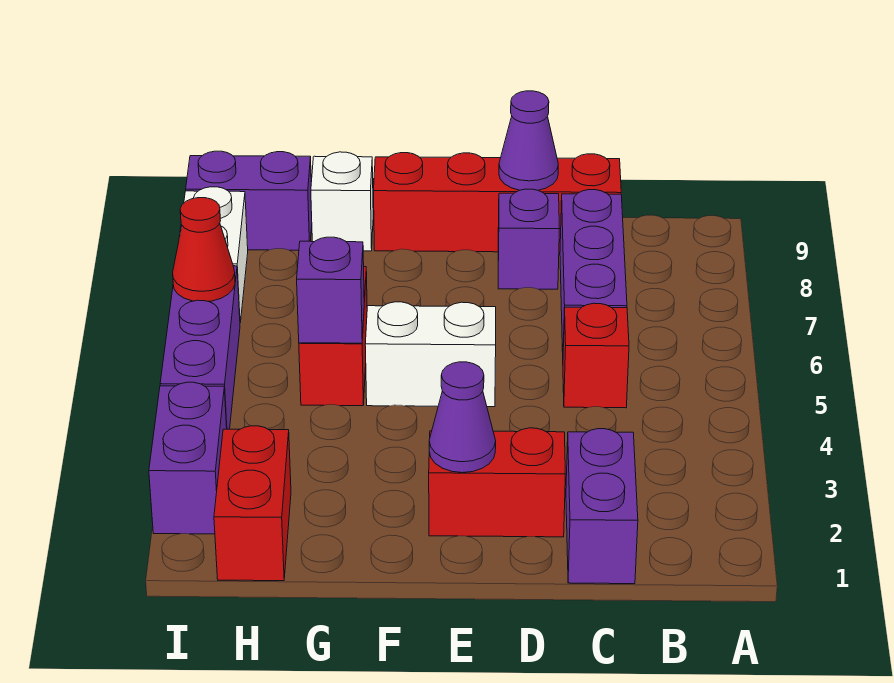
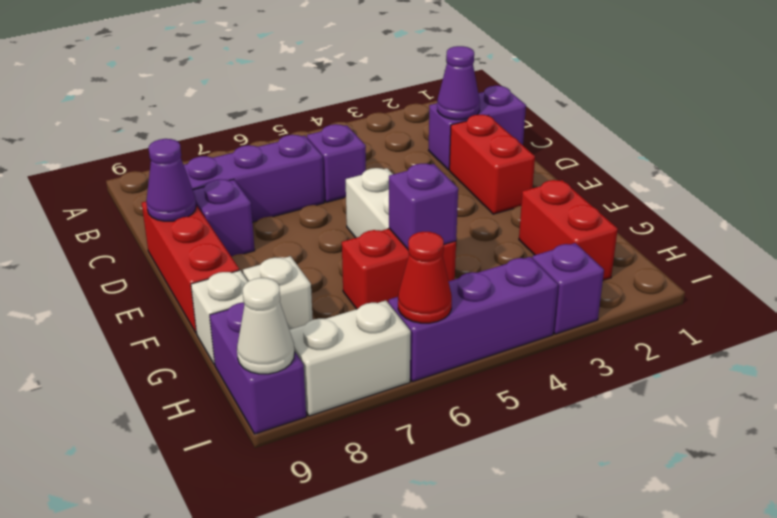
red brick C5 level 1 -> purple brick C5 level 1
red brick C9:F9 level 1 -> red brick D9:F9 level 1
purple cone E2 level 2 -> purple cone C2 level 2
none -> white brick G8 level 1
red brick H1:H2 level 1 -> red brick G2:H2 level 1
purple brick I2:I3 level 1 -> purple brick I3 level 1
none -> white cone I9 level 2

